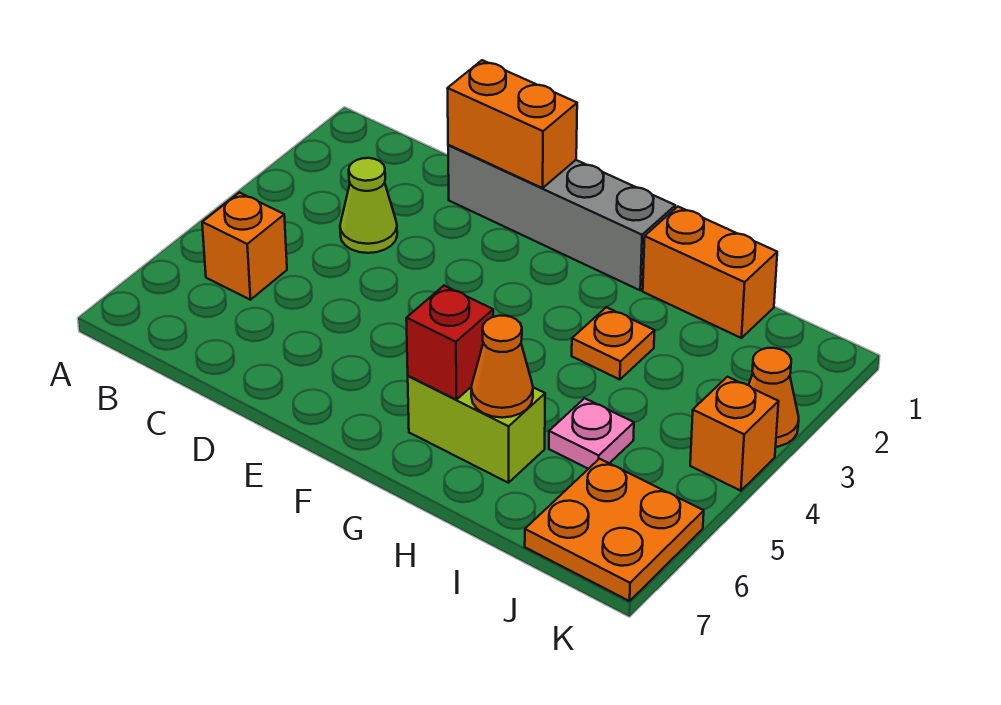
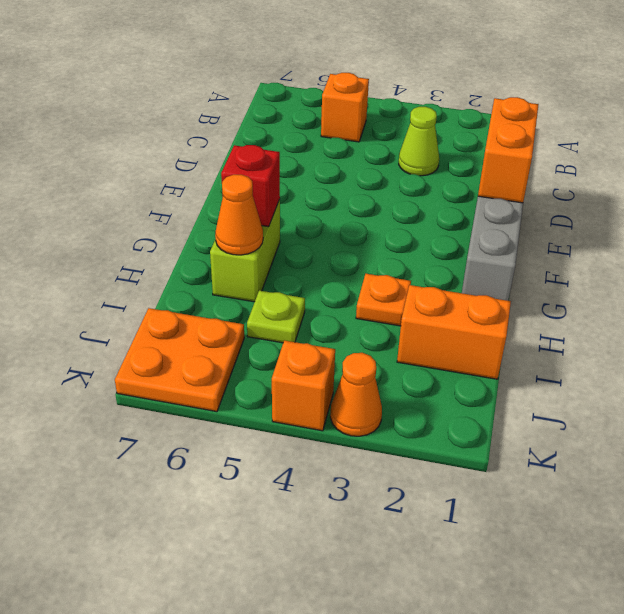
orange brick H1:I1 level 1 -> orange brick I1:I2 level 1
pink plate I5 level 1 -> lime plate I5 level 1

